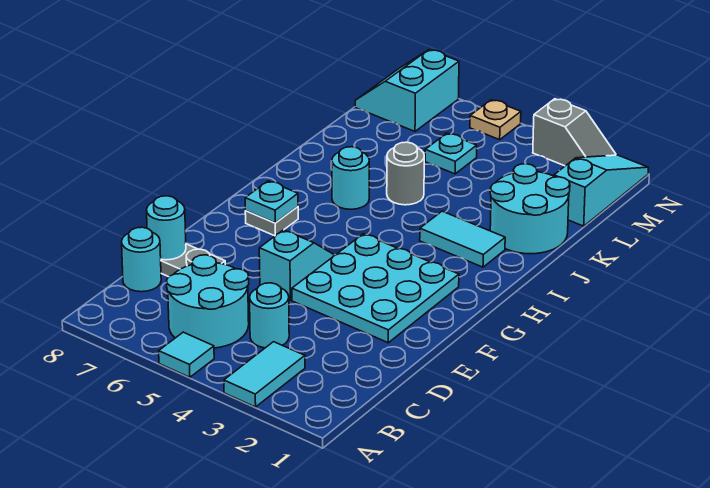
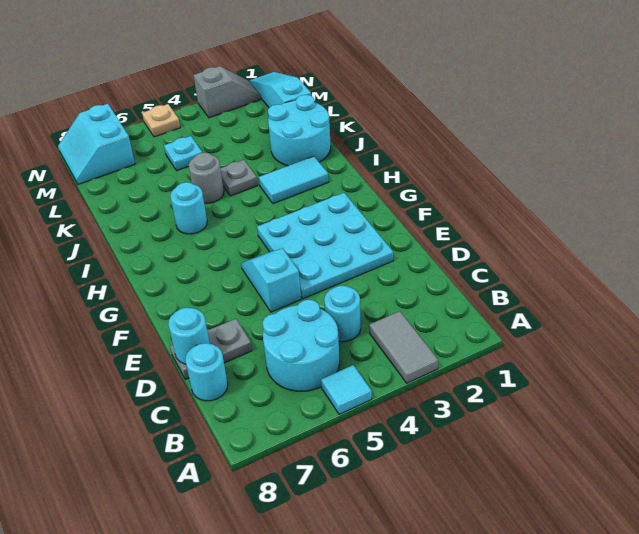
cyan tile A3:B3 level 1 -> grey tile A3:B3 level 1
grey plate G7 level 1 -> grey plate J4 level 1
cyan plate G7 level 2 -> none

